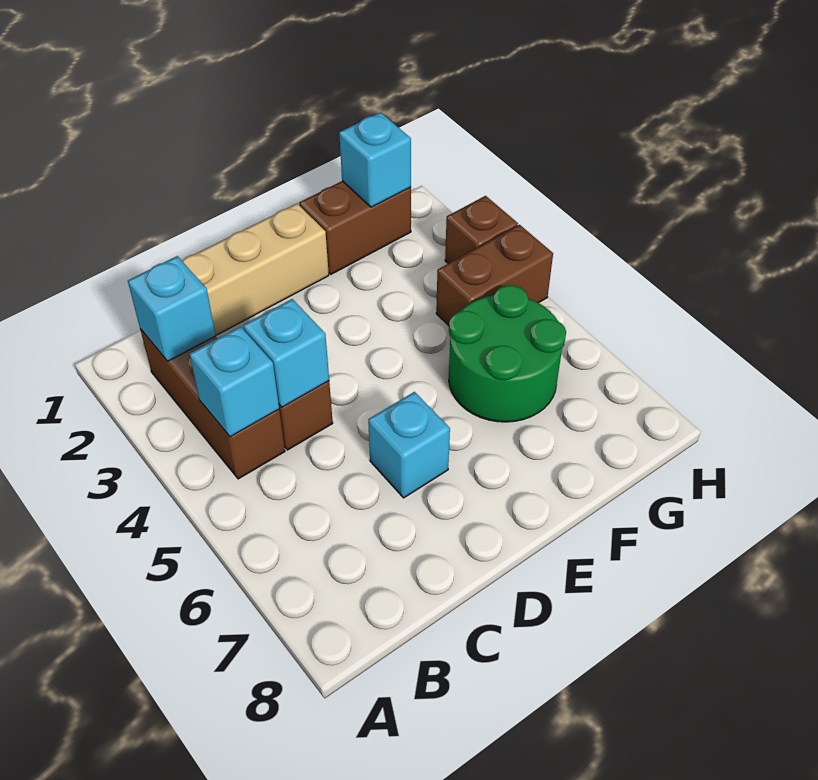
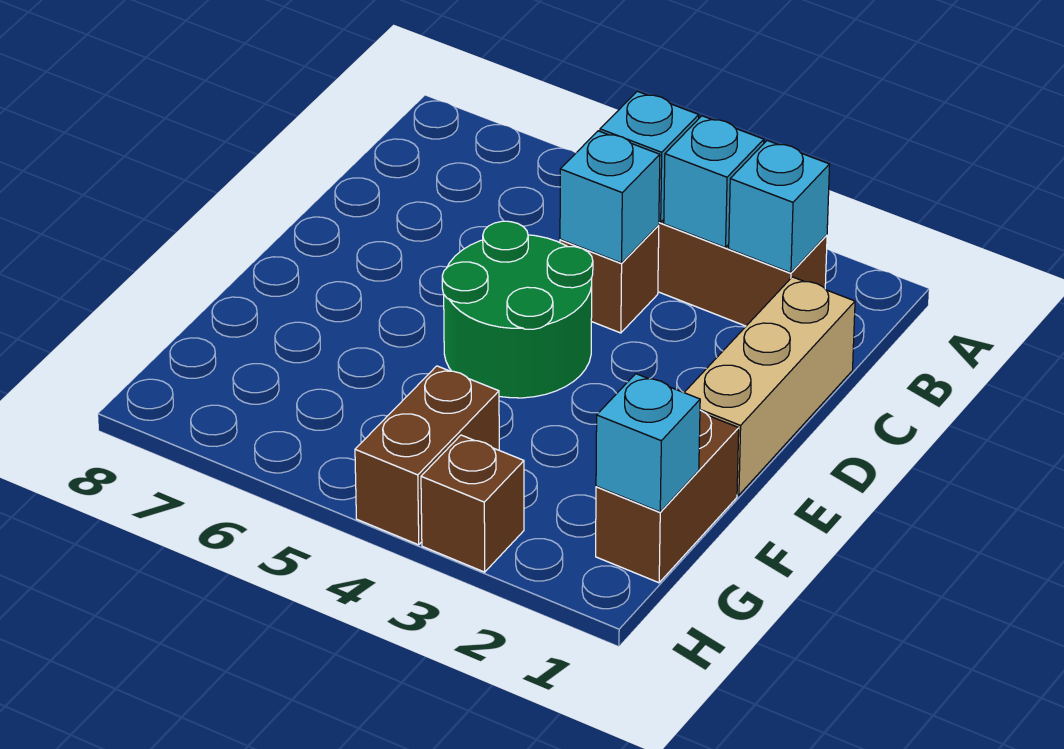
cyan brick D6 level 1 -> cyan brick B3 level 2
green round brick F5:G6 level 1 -> green round brick D4:E5 level 1

